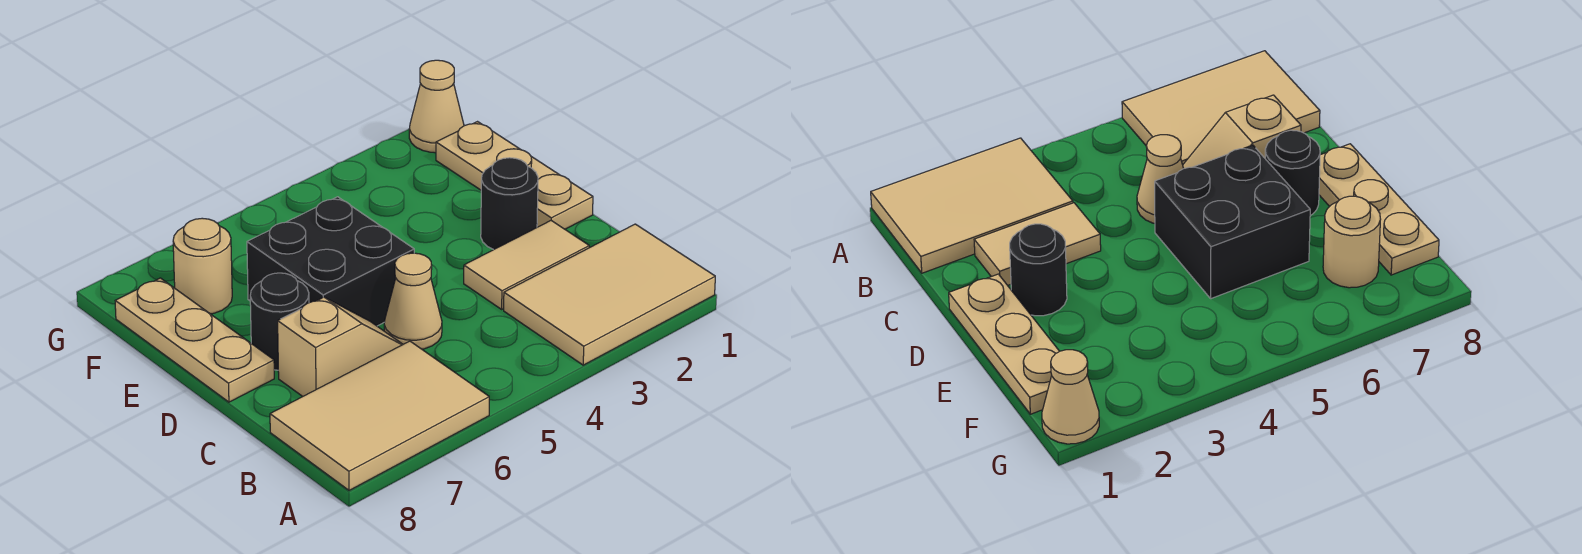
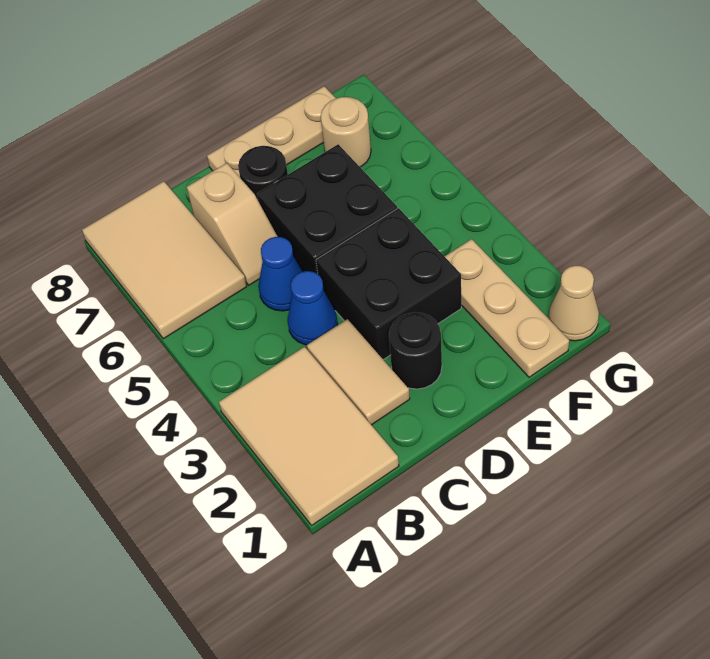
none -> blue cone C4 level 1
tan cone C5 level 1 -> blue cone C5 level 1
tan plate D1:F1 level 1 -> tan plate F1:F3 level 1
none -> black brick D3:E4 level 1

